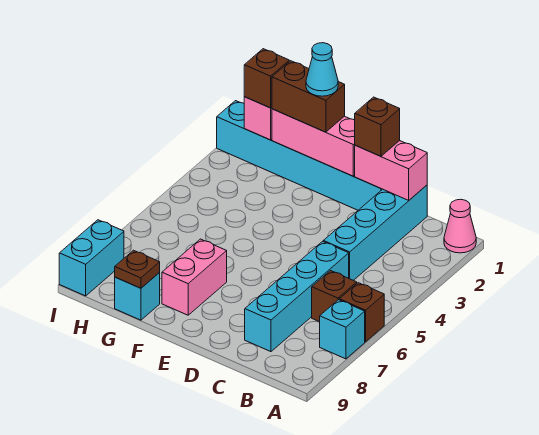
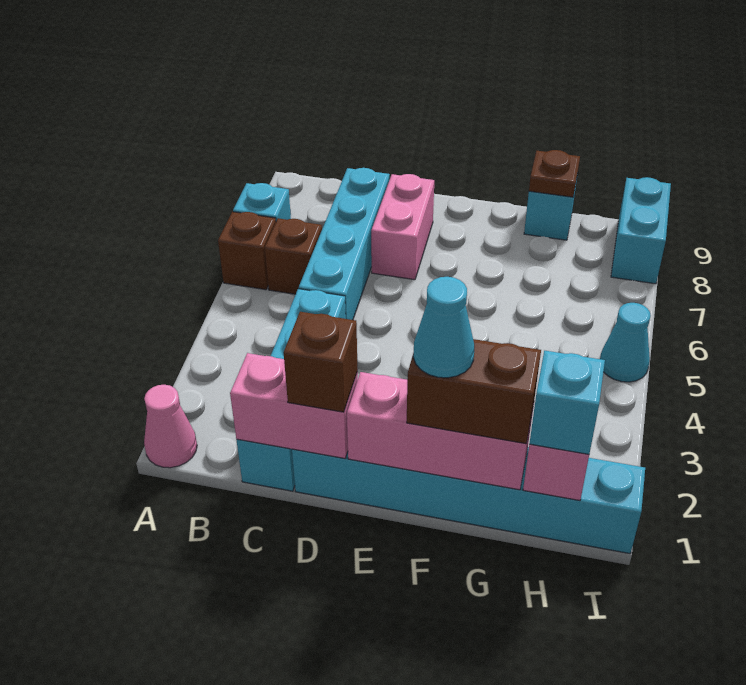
pink brick F7:F8 level 1 -> pink brick D7:D8 level 1
brown brick H1 level 3 -> cyan brick H1 level 3
none -> cyan cone I5 level 1

